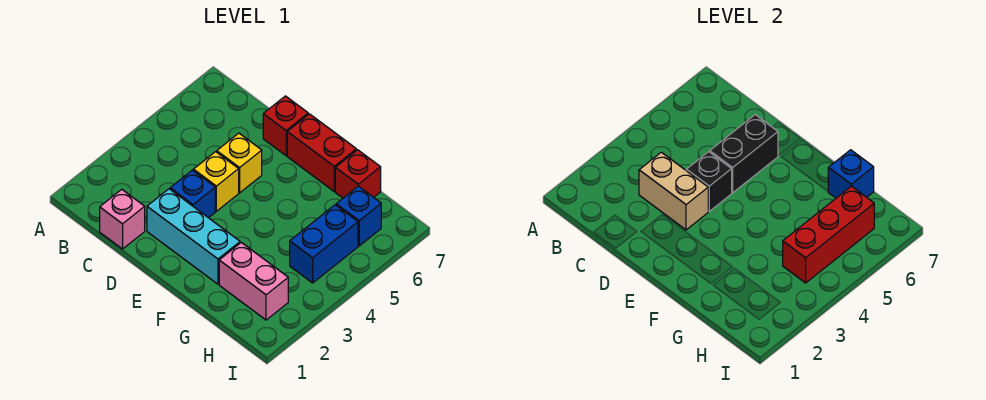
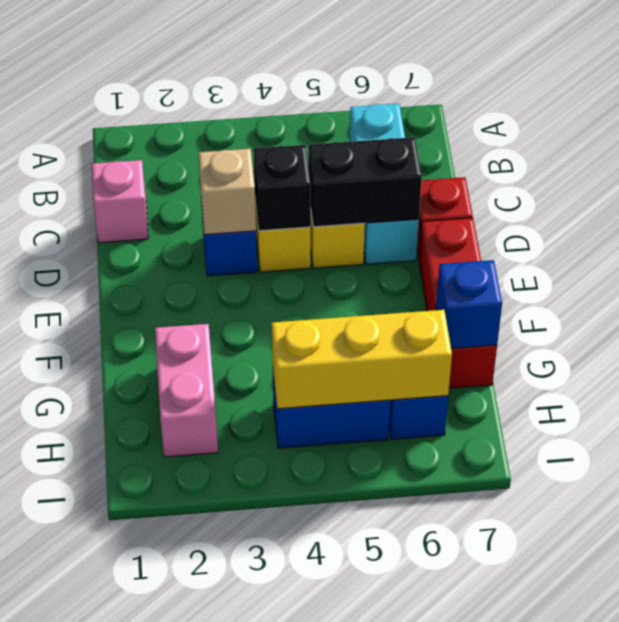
tan brick C3:D3 level 2 -> tan brick D3 level 2
cyan brick D2:F2 level 1 -> cyan brick B6:D6 level 1
red brick H4:H6 level 2 -> yellow brick H4:H6 level 2

